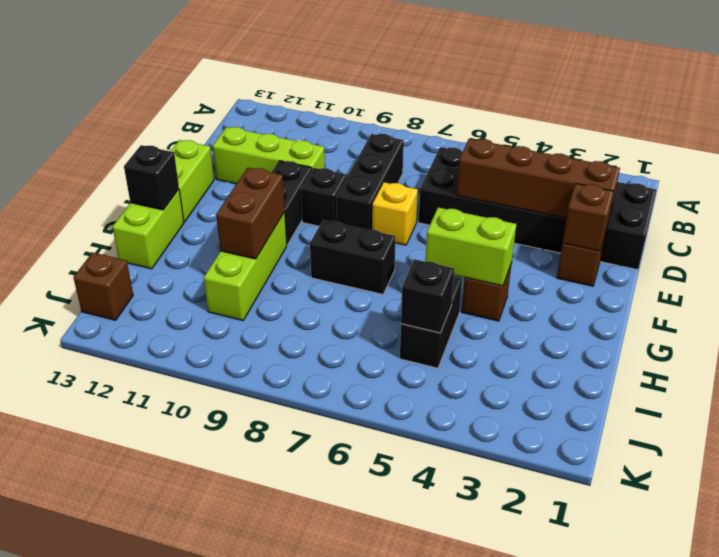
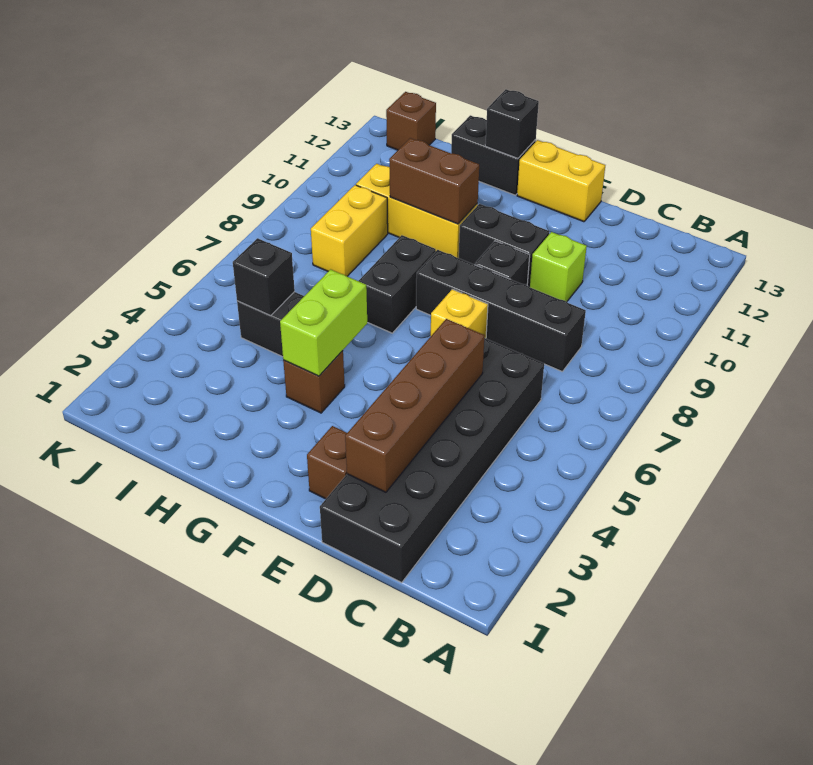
black brick C8:E8 level 1 -> black brick C8:F8 level 1
lime brick D10:D12 level 1 -> lime brick D10 level 1
brown brick E2 level 2 -> none
lime brick E13:F13 level 1 -> yellow brick E13:F13 level 1
lime brick G10:I10 level 1 -> yellow brick G10:I10 level 1
lime brick G13:H13 level 1 -> black brick G13:H13 level 1
none -> yellow brick I8:I9 level 1

